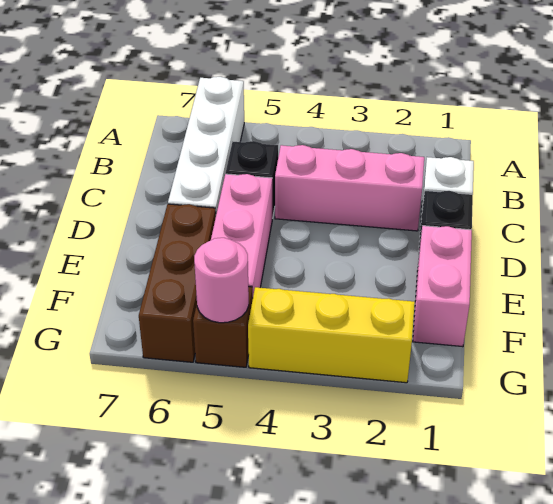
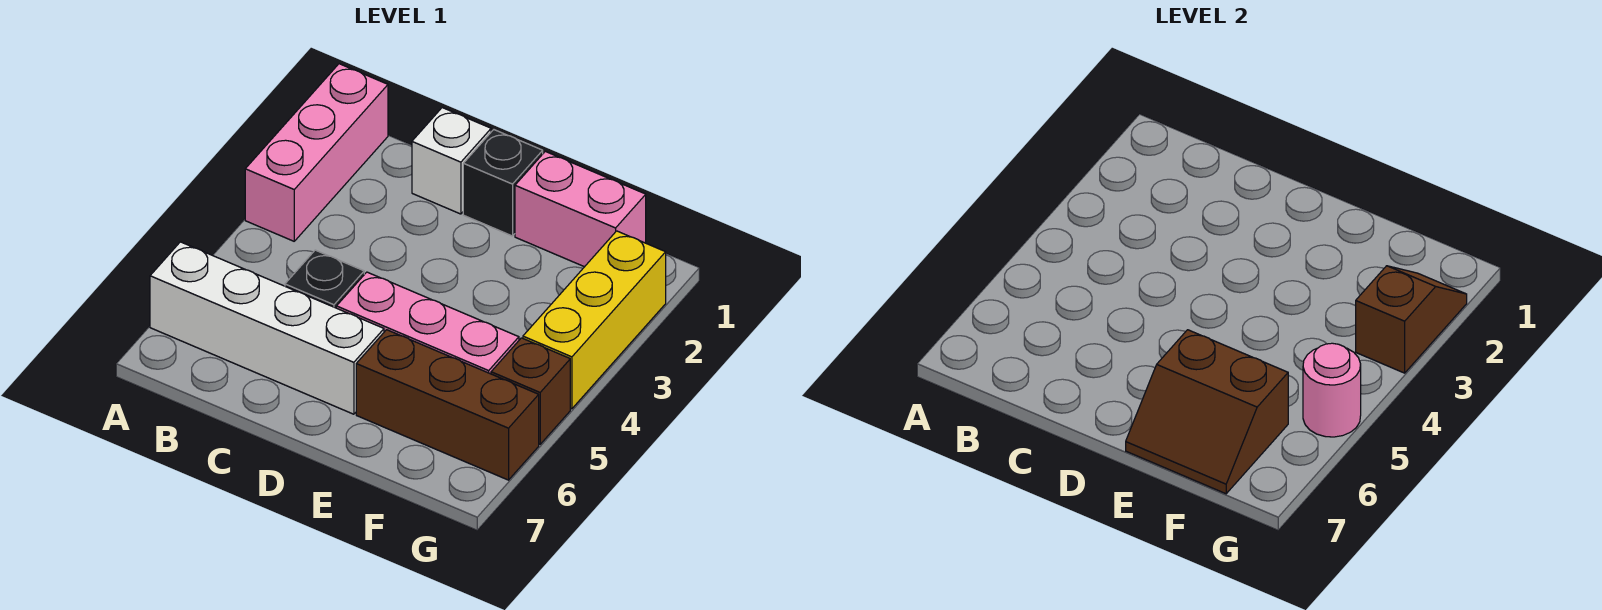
pink brick C2:C4 level 1 -> pink brick A1:A3 level 1
none -> brown slope E6:F7 level 2 top 6
none -> brown slope G2:G3 level 2 top 3

